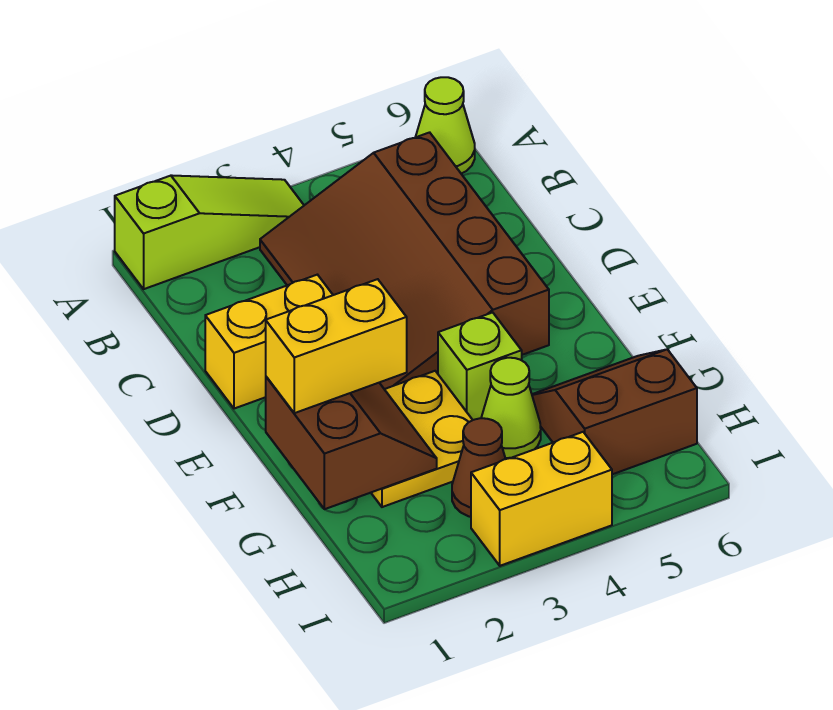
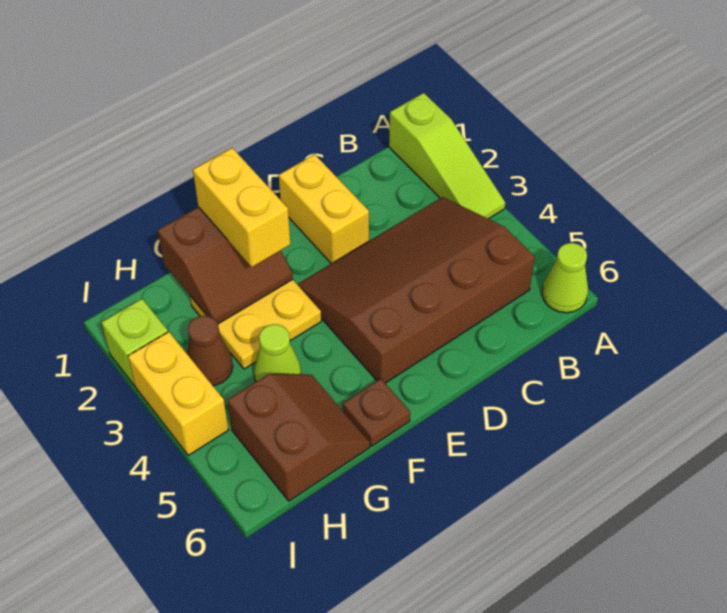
lime brick F4 level 1 -> lime brick I2 level 1
none -> brown plate F6 level 1

